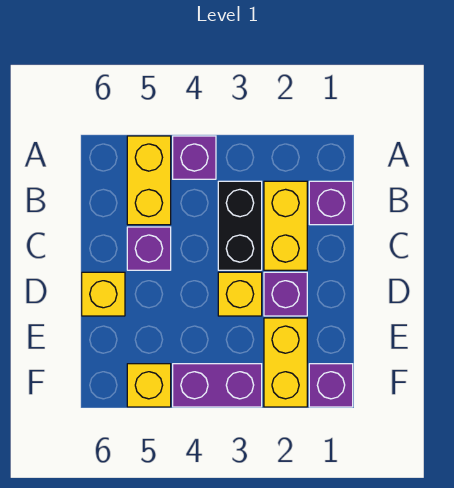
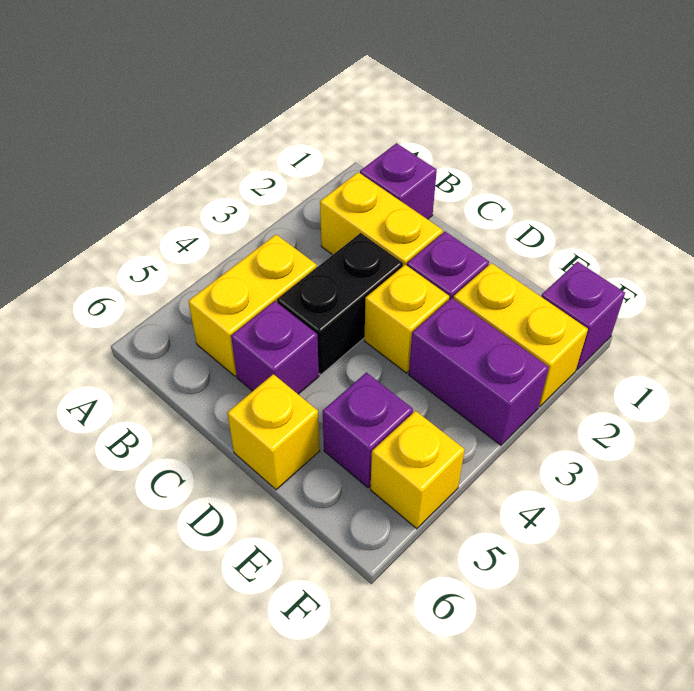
purple brick A4 level 1 -> purple brick E5 level 1
yellow brick A5:B5 level 1 -> yellow brick B4:B5 level 1
black brick B3:C3 level 1 -> black brick C3:C4 level 1
purple brick F3:F4 level 1 -> purple brick E3:F3 level 1

